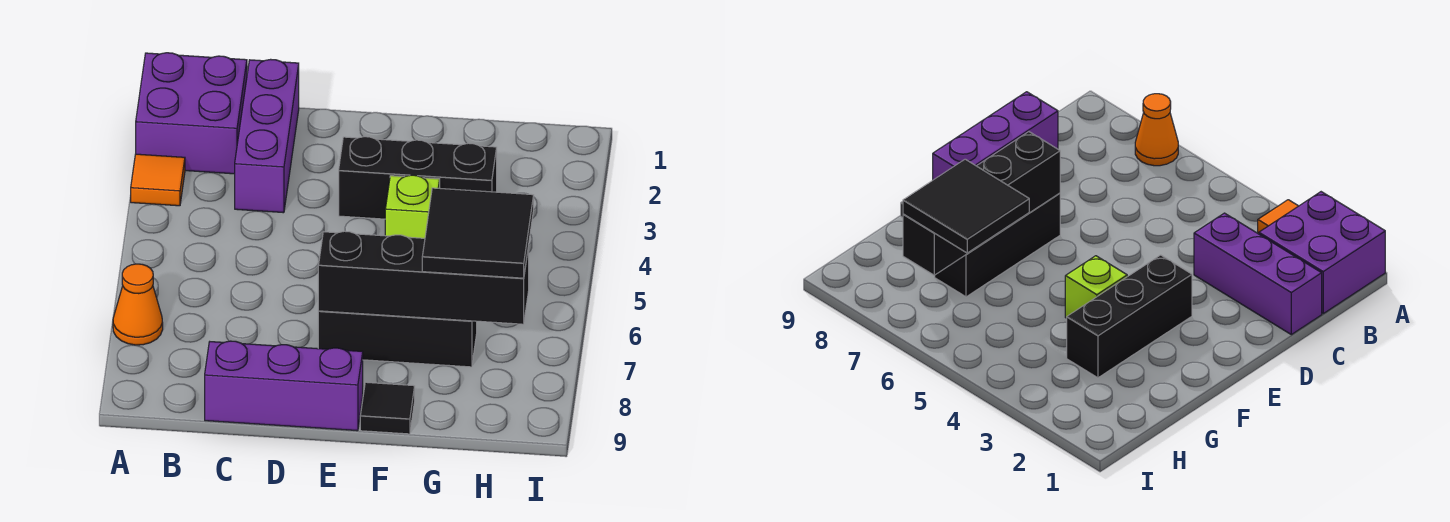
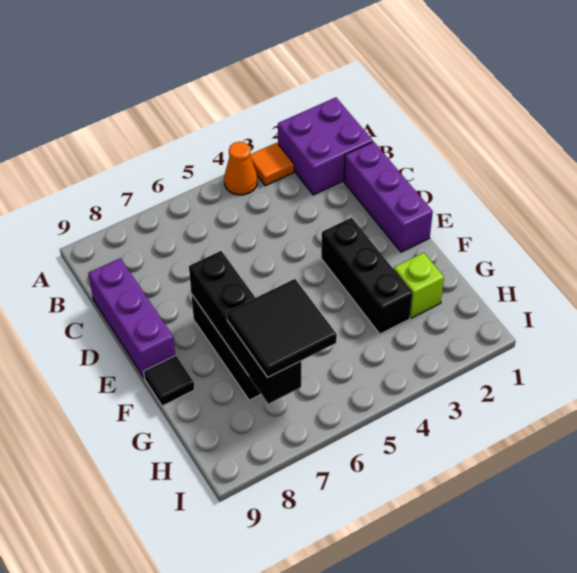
orange cone A7 level 1 -> orange cone A4 level 1
purple brick C1:C3 level 1 -> purple brick C1:E1 level 1
lime brick F4 level 1 -> lime brick G2 level 1

